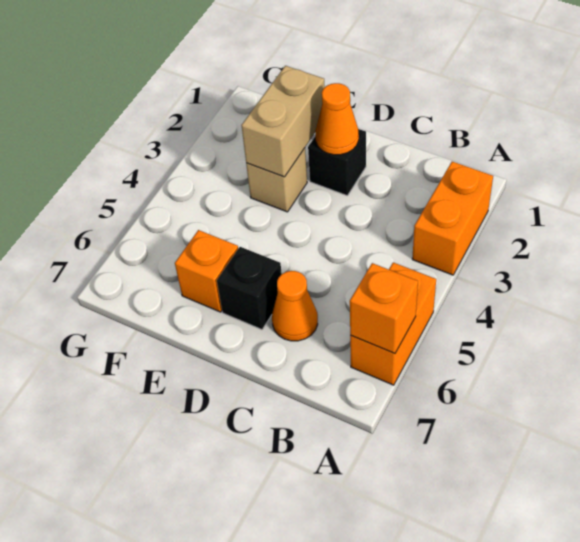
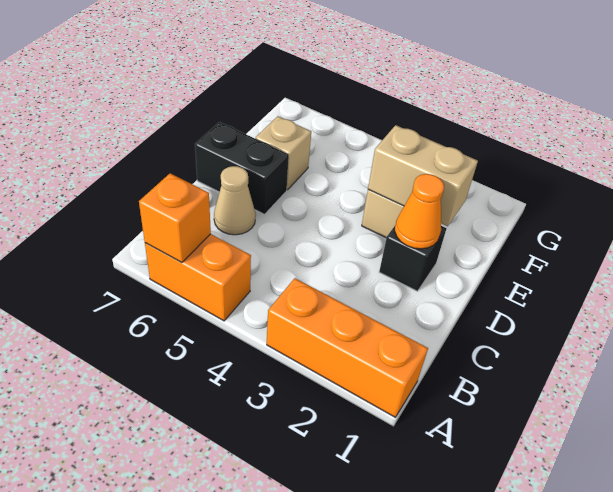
orange brick A2:A3 level 1 -> orange brick A1:A3 level 1
orange cone C6 level 1 -> tan cone C6 level 1
black brick D6 level 1 -> black brick D6:D7 level 1
orange brick E6 level 1 -> tan brick E6 level 1

